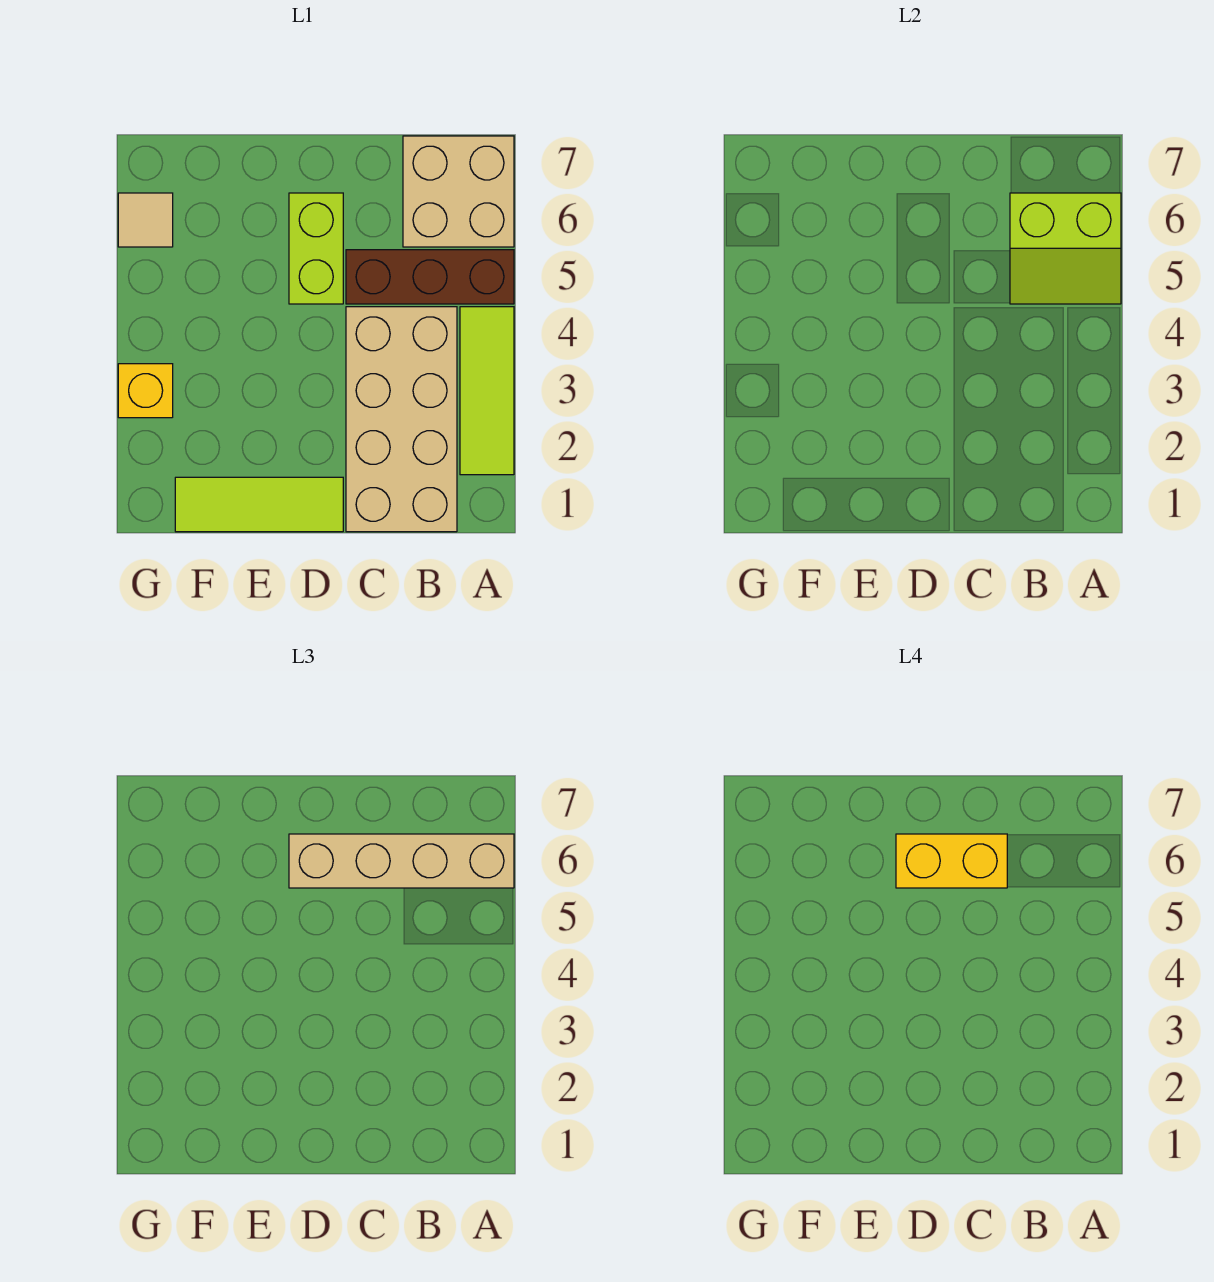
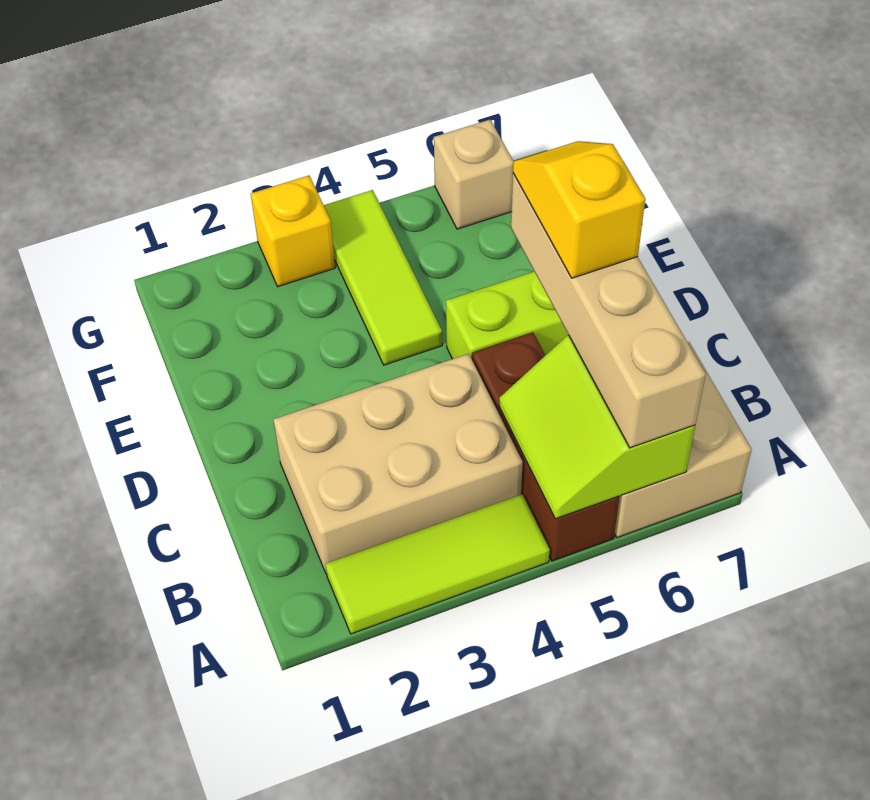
tan brick B1:C4 level 1 -> tan brick B2:C4 level 1
yellow brick C6:D6 level 4 -> yellow slope C6:D6 level 4 top C
lime tile D1:F1 level 1 -> lime tile E4:G4 level 1
tan tile G6 level 1 -> tan brick G6 level 1

